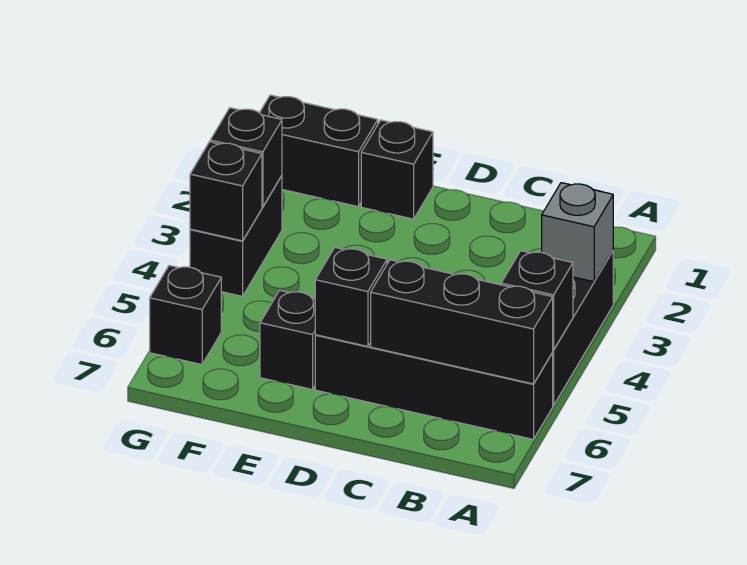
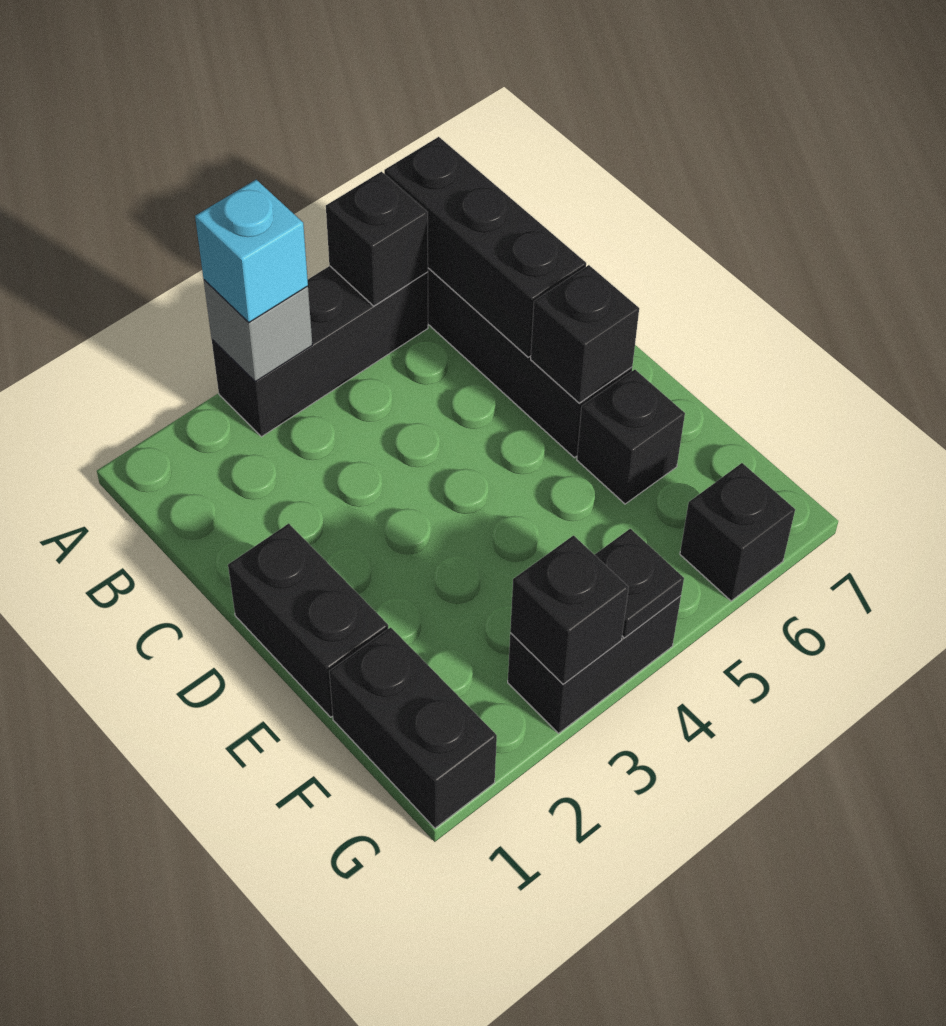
none -> cyan brick A3 level 3
black brick E1 level 1 -> black brick D1:E1 level 1
black brick G4 level 2 -> black plate G4 level 2

